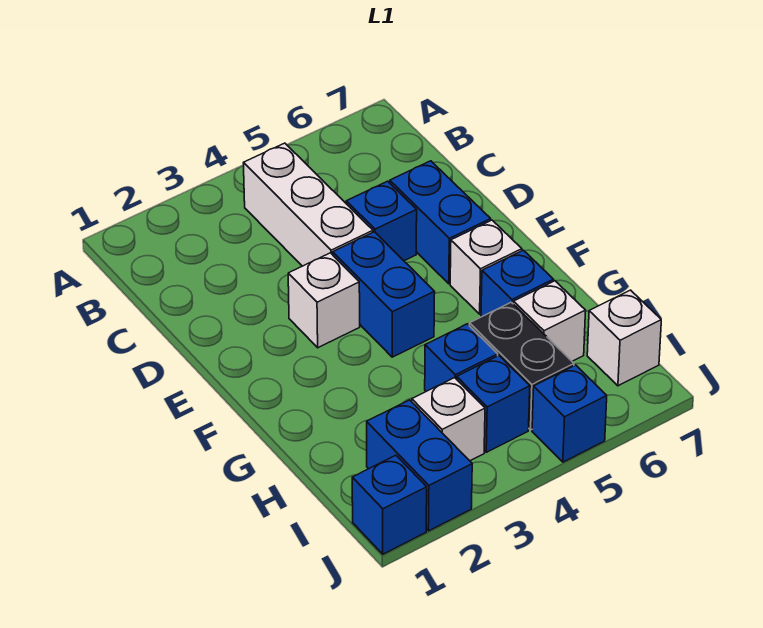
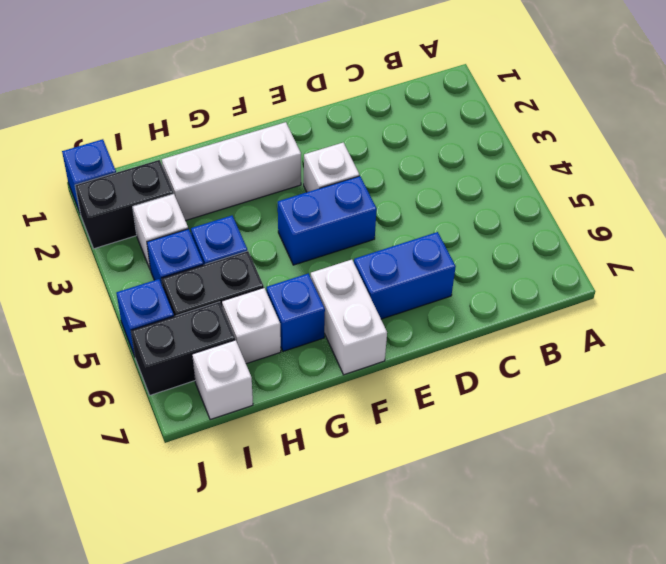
white brick B4:D4 level 1 -> white brick F2:H2 level 1
blue brick D5 level 1 -> none
white brick F6 level 1 -> white brick F6:F7 level 1
blue brick I2:J2 level 1 -> black brick I2:J2 level 1
none -> black brick I6:J6 level 1

